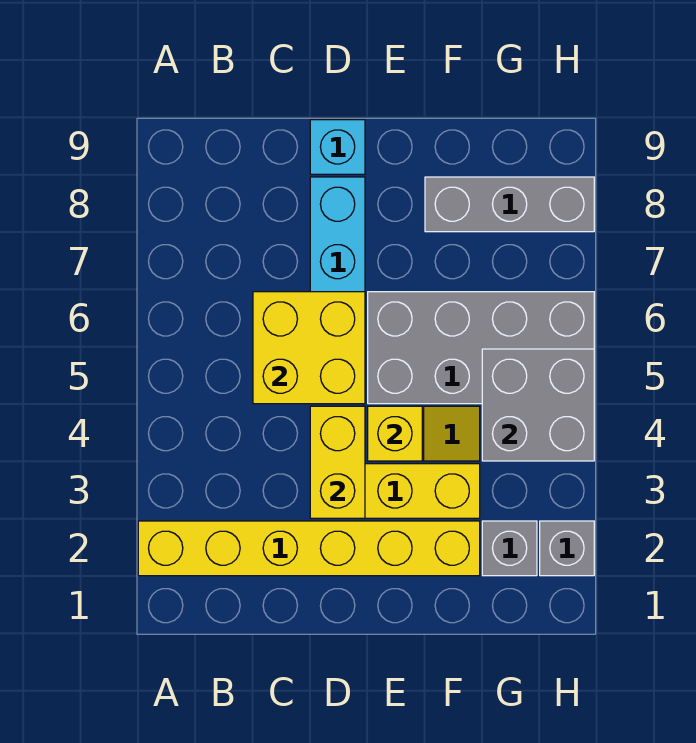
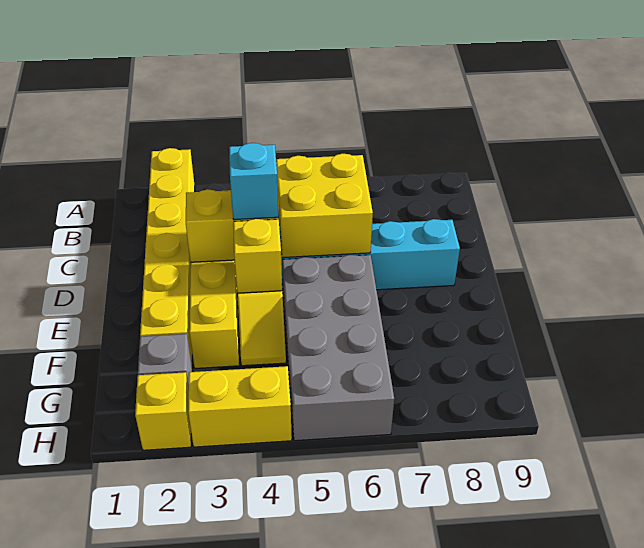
cyan brick D9 level 1 -> cyan brick D4 level 3
grey brick F8:H8 level 1 -> none
grey brick G4:H5 level 2 -> none
grey brick H2 level 1 -> yellow brick H2 level 1
none -> yellow brick H3:H4 level 1

